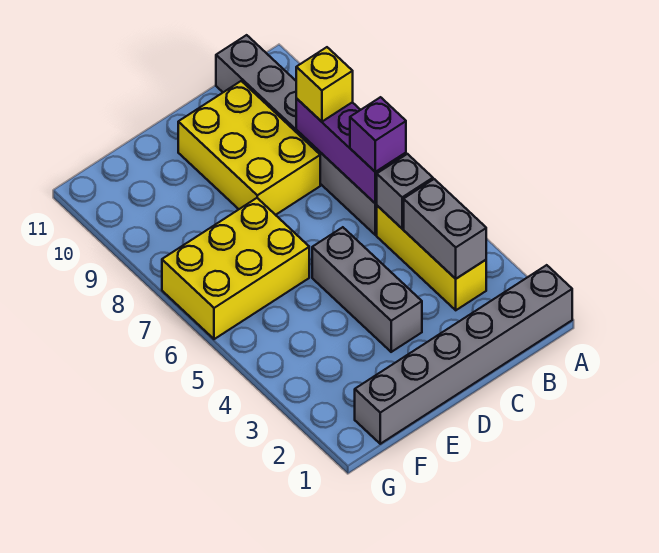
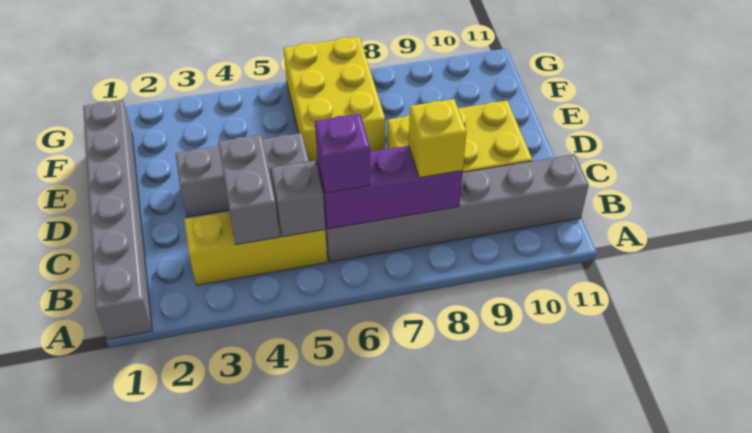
grey brick B3:B4 level 2 -> grey brick B4:C4 level 2

